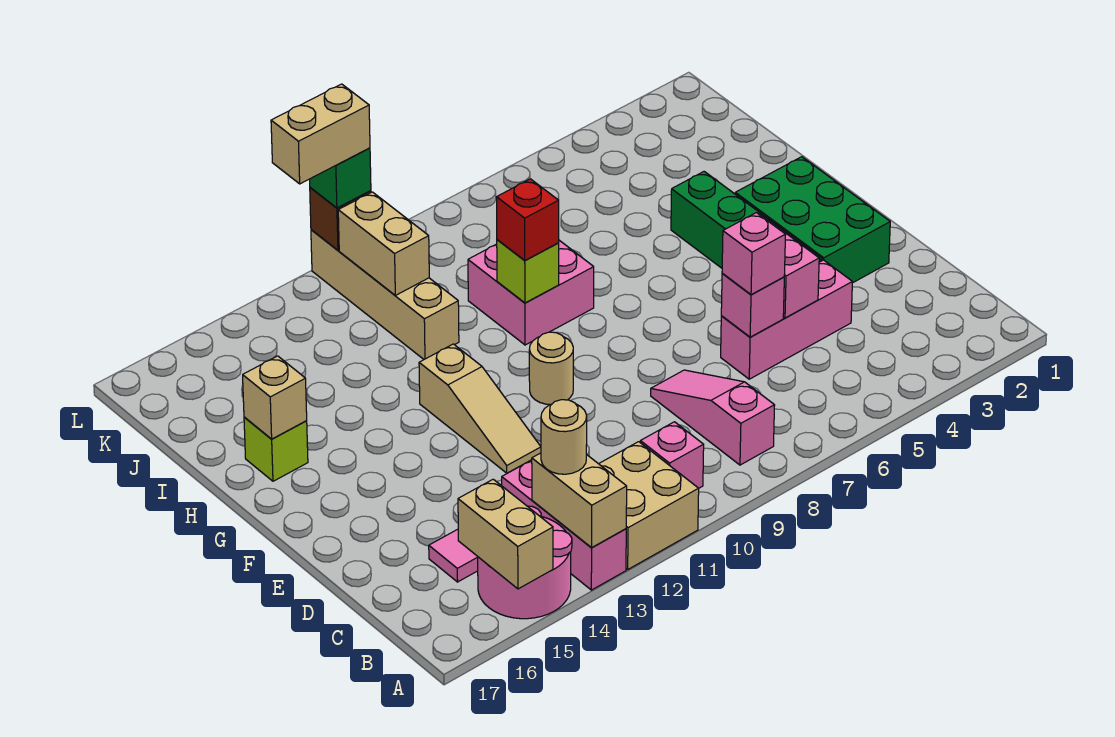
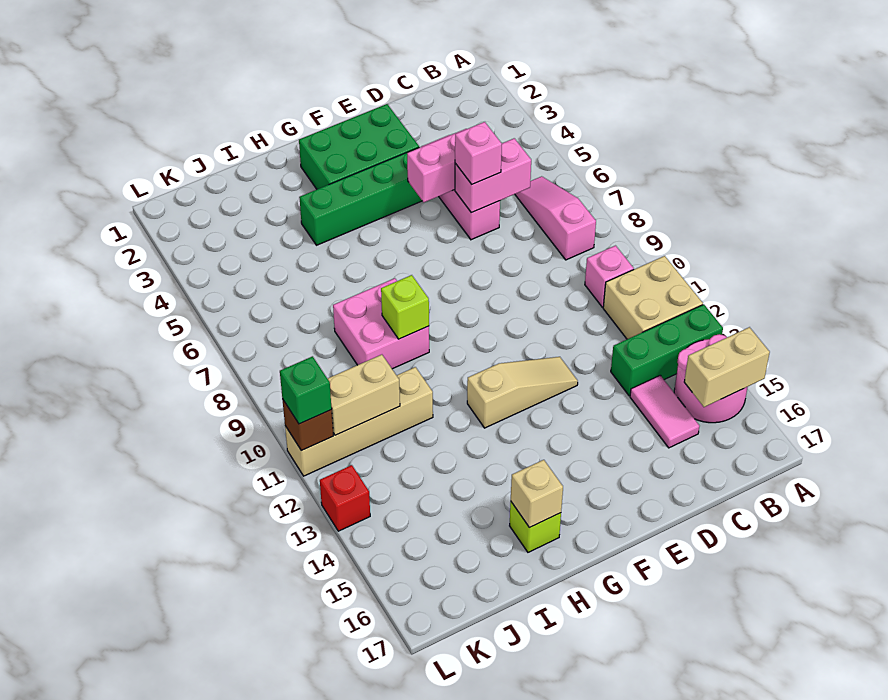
pink brick A13:C13 level 1 -> green brick A13:C13 level 1
tan brick A13:B13 level 2 -> none
pink slope B8:D8 level 1 top B -> pink slope B6:B8 level 1 top 8
tan round brick B13 level 3 -> none
pink brick D6 level 2 -> pink brick C6:D6 level 2
tan round brick F10 level 1 -> none
red brick H9 level 3 -> red brick L13 level 1
tan brick L11:L12 level 4 -> none

